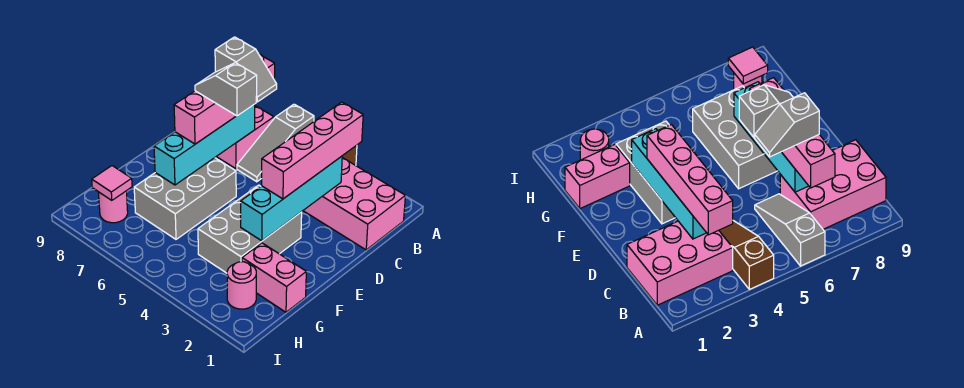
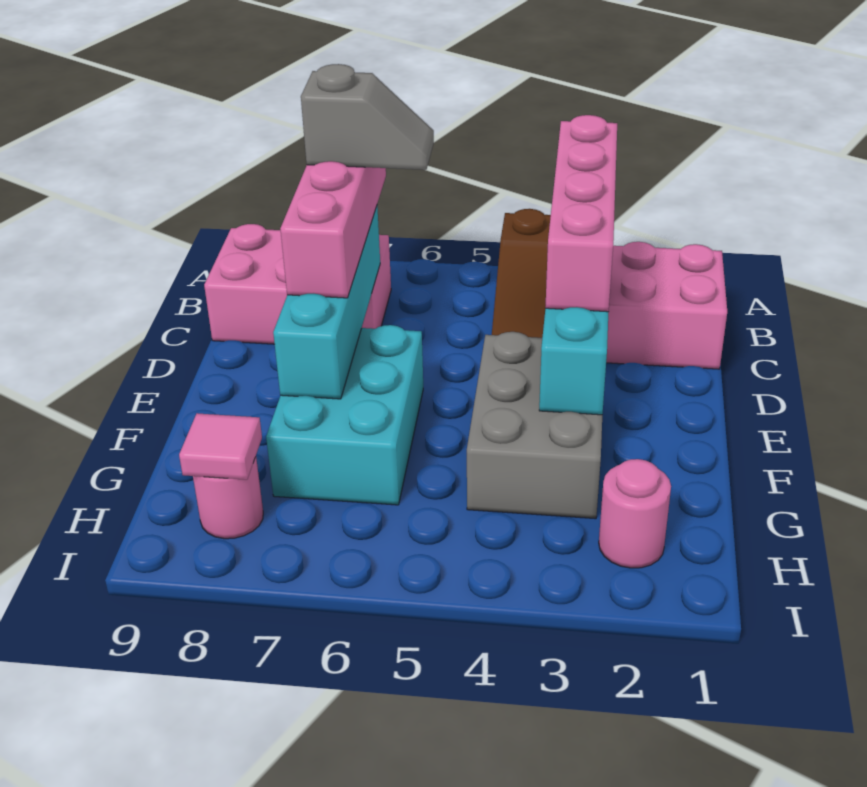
grey slope A6:C6 level 1 top A -> none
grey slope D6:D7 level 4 top 6 -> none
grey brick E6:G7 level 1 -> cyan brick E6:G7 level 1
pink brick G1:G2 level 1 -> none

